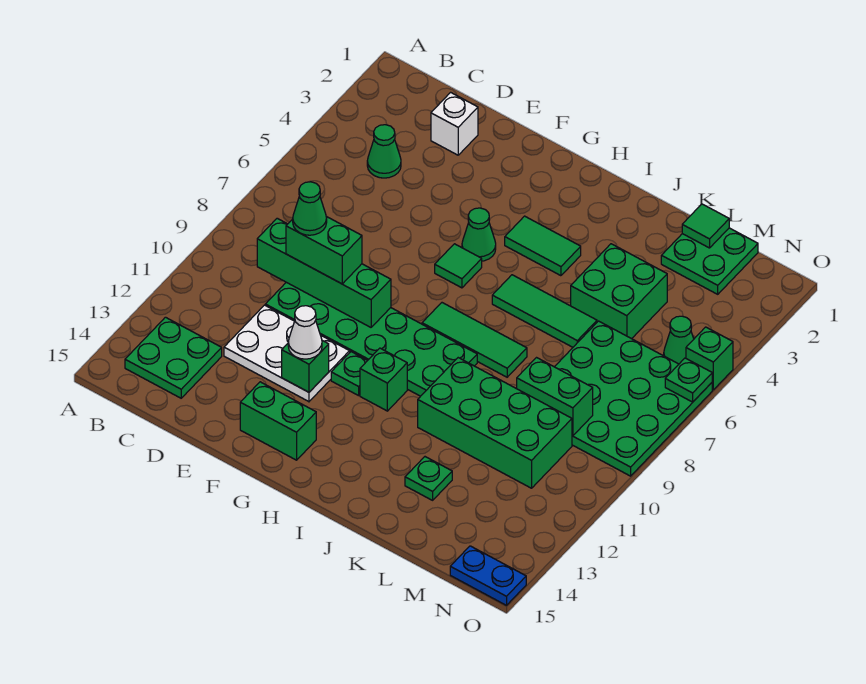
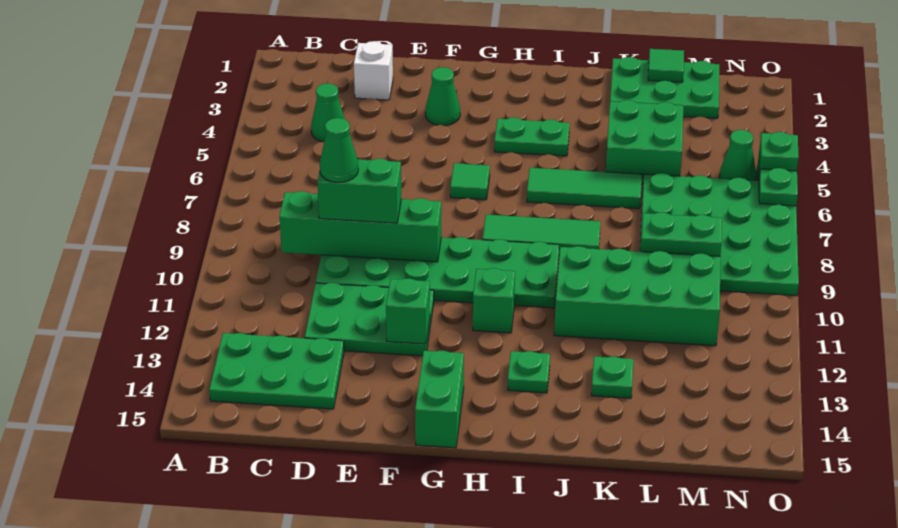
green plate B13:C14 level 1 -> green plate B13:D14 level 1
white plate D11:F12 level 1 -> green plate D11:F12 level 1
white cone F12 level 3 -> none
green brick F14:G14 level 1 -> green brick G14:G15 level 1
green cone G5 level 1 -> green cone F3 level 1
green plate G11 level 1 -> green plate I13 level 1
green tile H4:I4 level 1 -> green plate H4:I4 level 1
green plate L1:M2 level 1 -> green plate K1:M2 level 1
blue plate N15:O15 level 1 -> none

